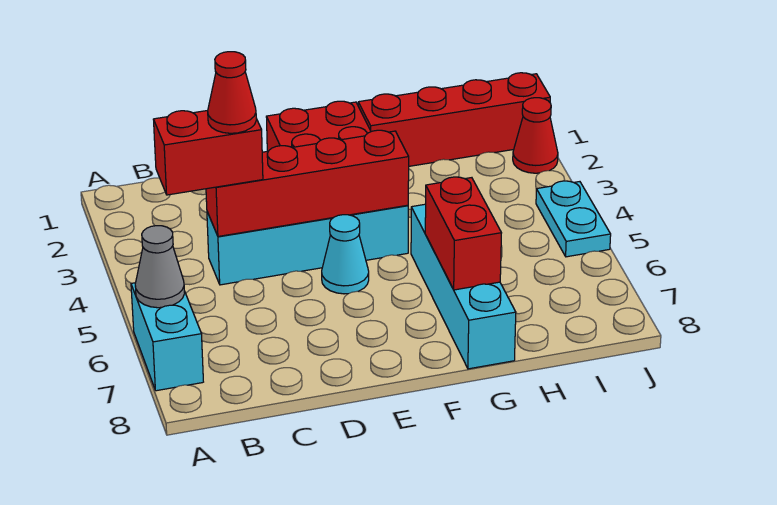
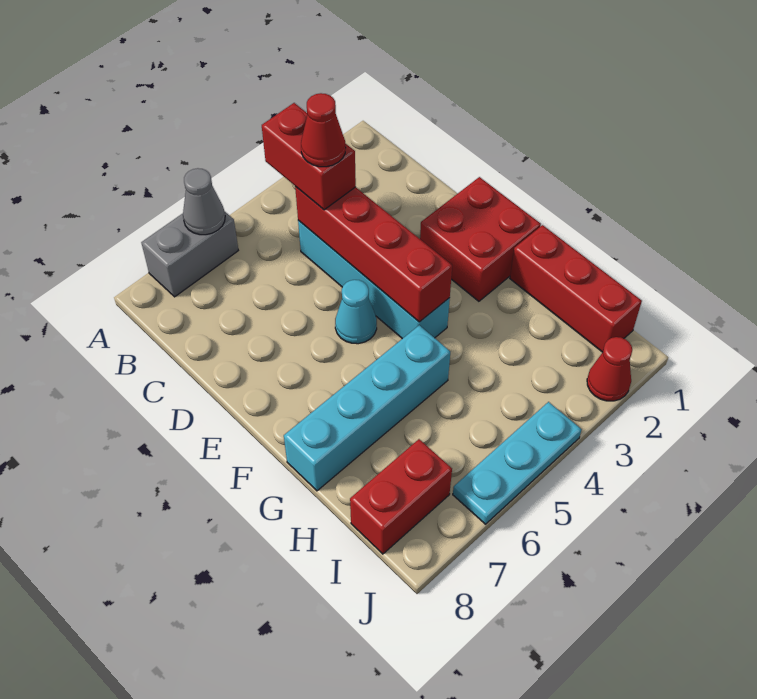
cyan brick A6:A7 level 1 -> grey brick A6:A7 level 1
red brick G1:J1 level 1 -> red brick G1:I1 level 1
red brick G6:G7 level 2 -> red brick I7:I8 level 1
cyan plate J4:J5 level 1 -> cyan plate J4:J6 level 1

